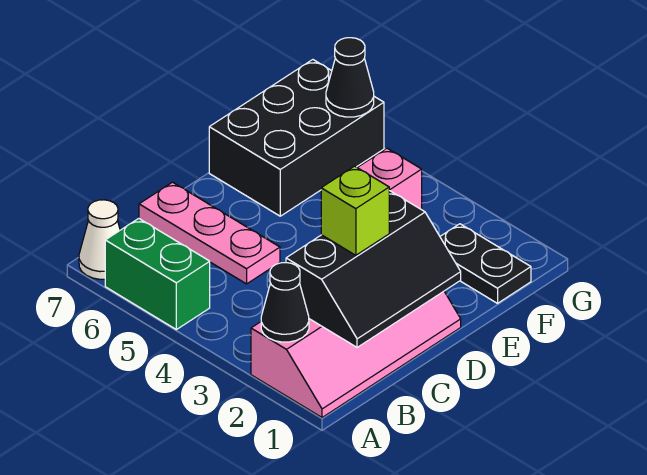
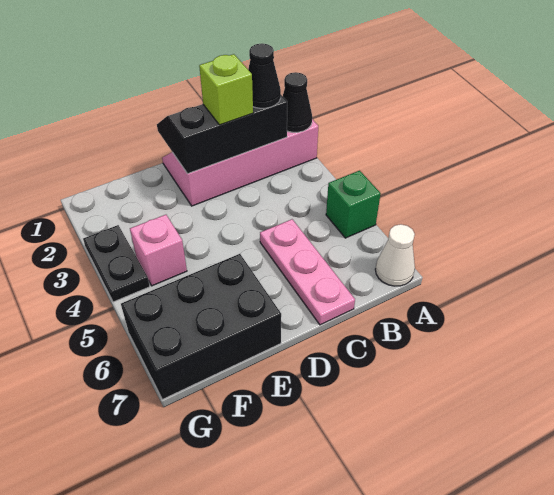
green brick A5:A6 level 1 -> green brick A5 level 1
black plate F1:F2 level 1 -> black plate G3:G4 level 1
black cone G6 level 2 -> black cone B2 level 3

